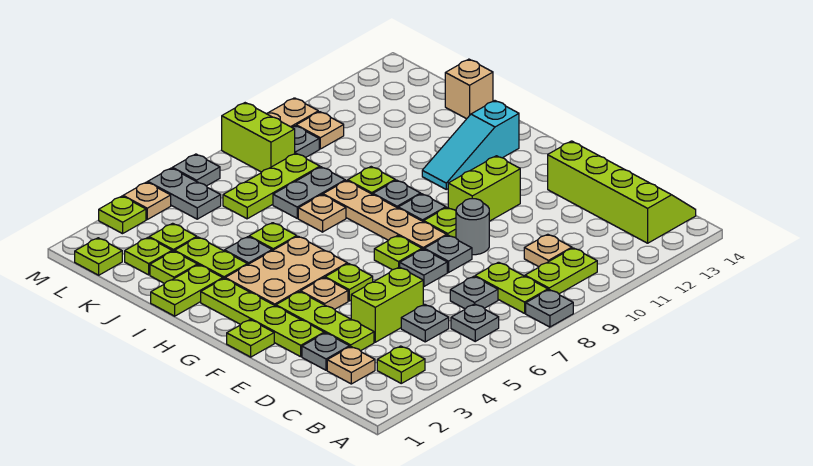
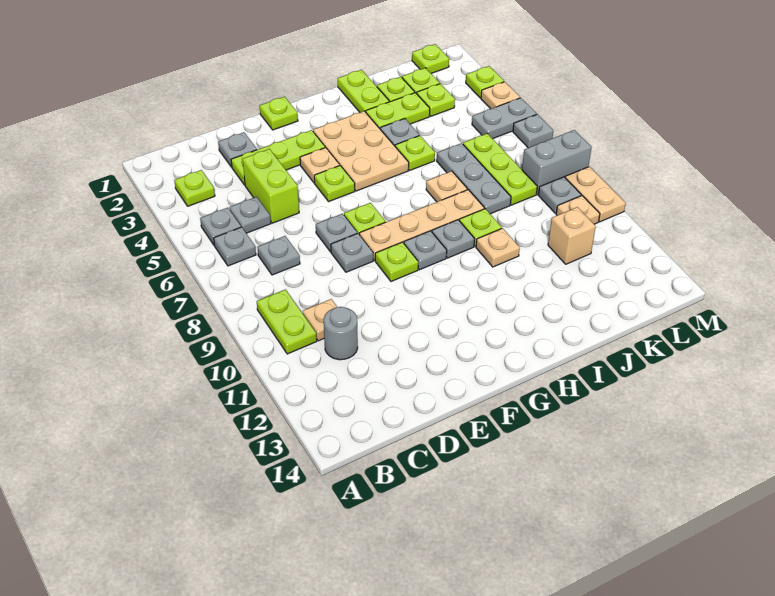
grey plate A8 level 1 -> grey plate B5 level 1
lime plate B8:C8 level 1 -> none
lime slope B13:E14 level 1 top 13 -> none
tan plate C2 level 1 -> tan plate I10 level 1
lime plate E2:H2 level 1 -> none
grey round brick E9 level 1 -> grey round brick C11 level 1
lime brick F10:F11 level 1 -> none
cyan slope H11:H13 level 1 top 13 -> none
grey plate J7:J8 level 1 -> grey plate J6:J8 level 1
tan brick J14 level 1 -> tan brick K11 level 1
lime brick L8:M8 level 1 -> grey brick L8:M8 level 1

